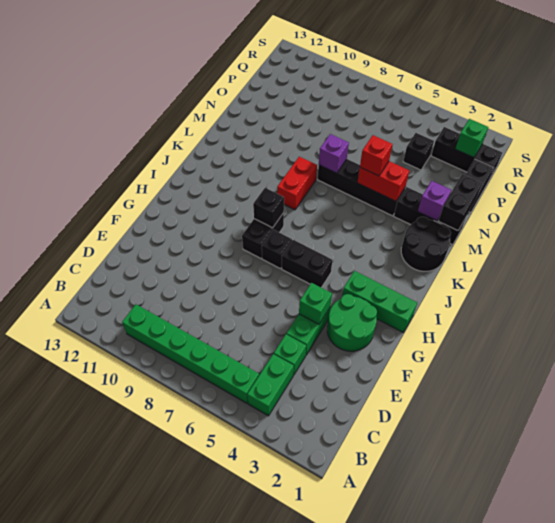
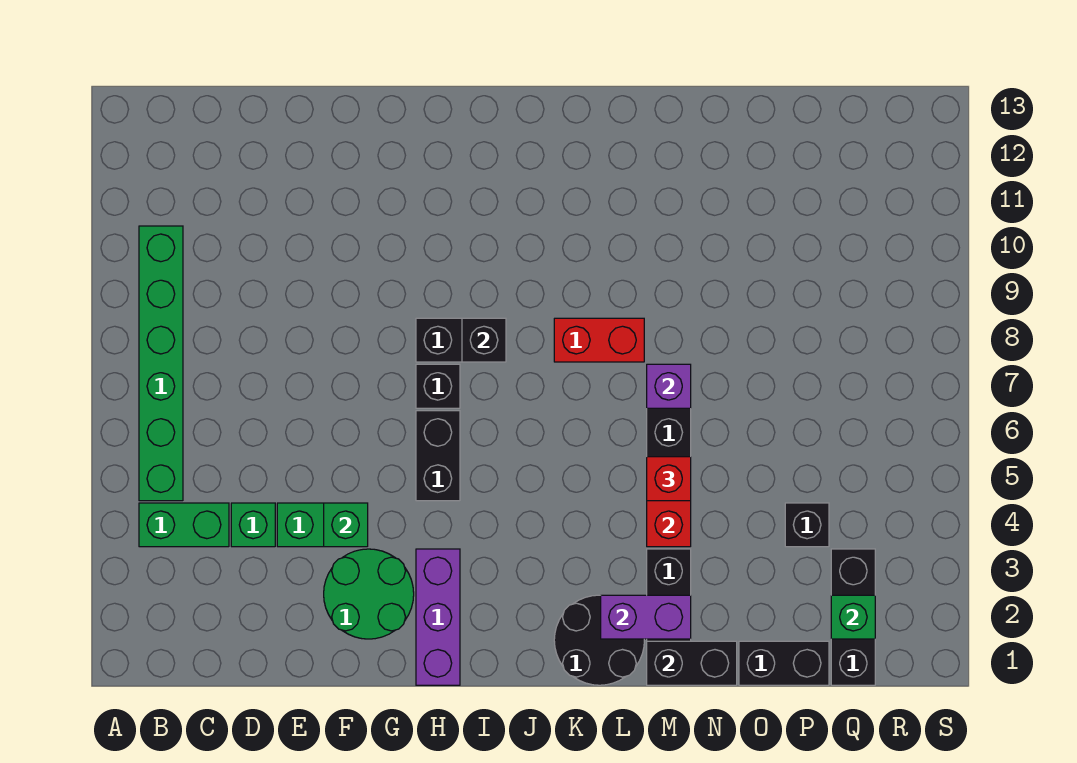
green brick H1:H3 level 1 -> purple brick H1:H3 level 1
purple brick M2 level 2 -> purple brick L2:M2 level 2

